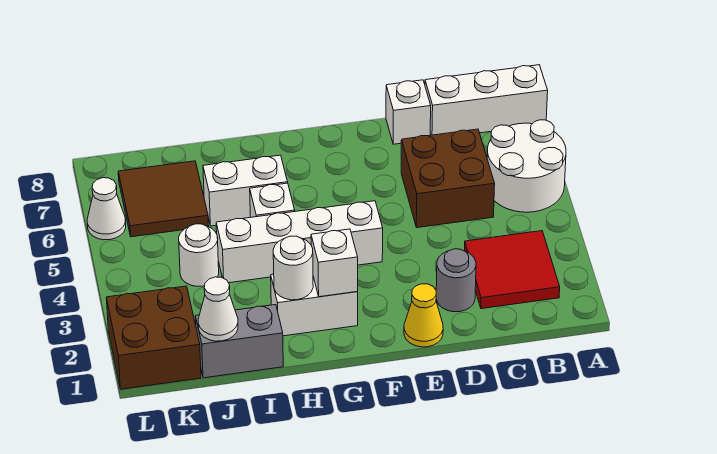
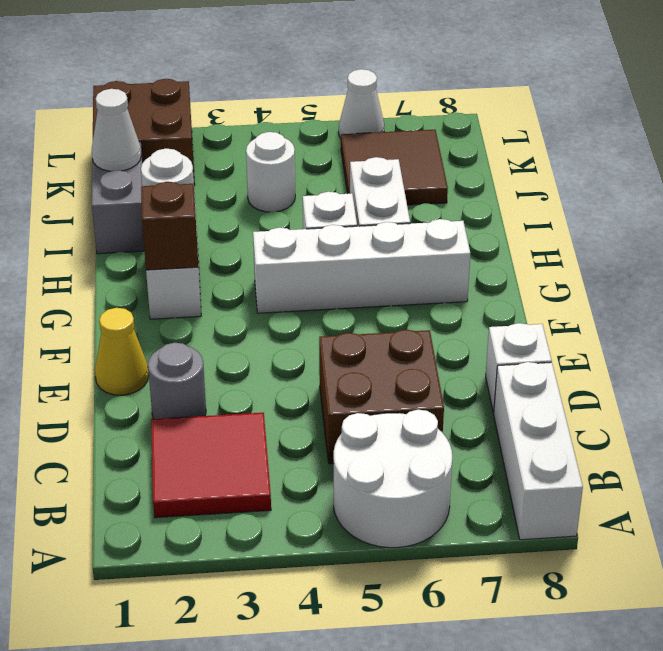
white brick F4:I4 level 1 -> white brick G4:G7 level 1
white brick G2 level 2 -> brown brick G2 level 2

